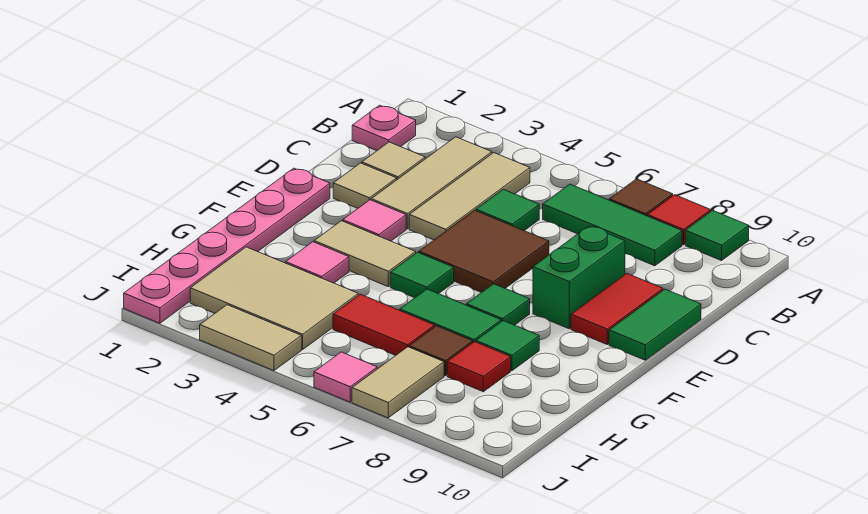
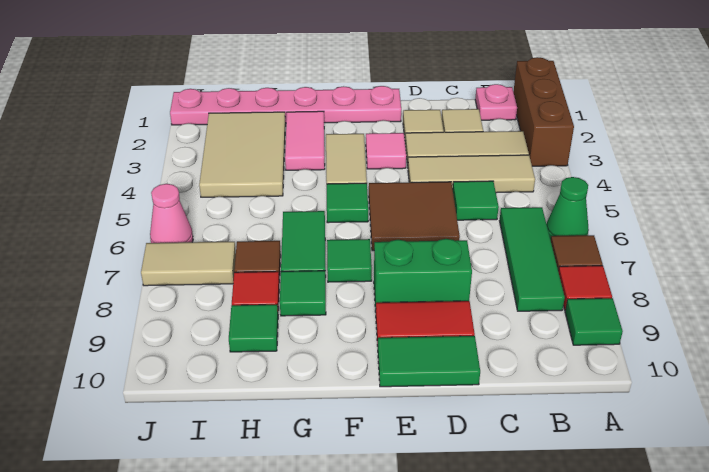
none -> brown brick A1:A3 level 1
none -> green cone A6 level 1
pink tile G3 level 1 -> pink tile G2:G3 level 1
red tile H5:H6 level 1 -> none
none -> green tile H9 level 1
tan tile J3:J4 level 1 -> none
pink tile J6 level 1 -> pink cone J6 level 1

